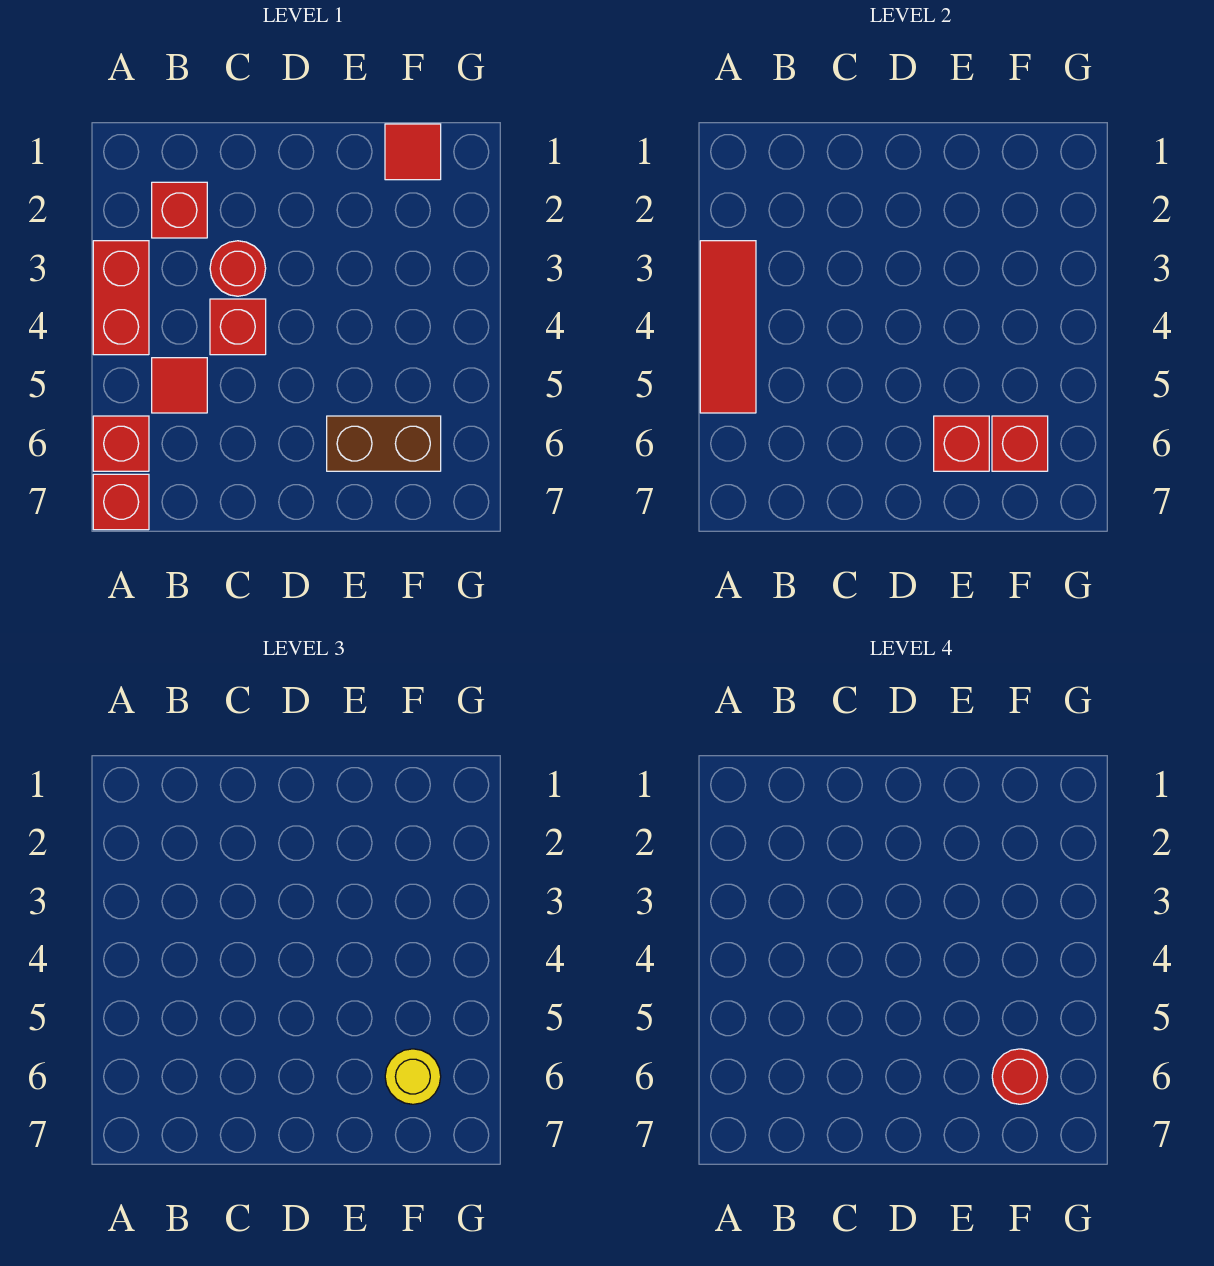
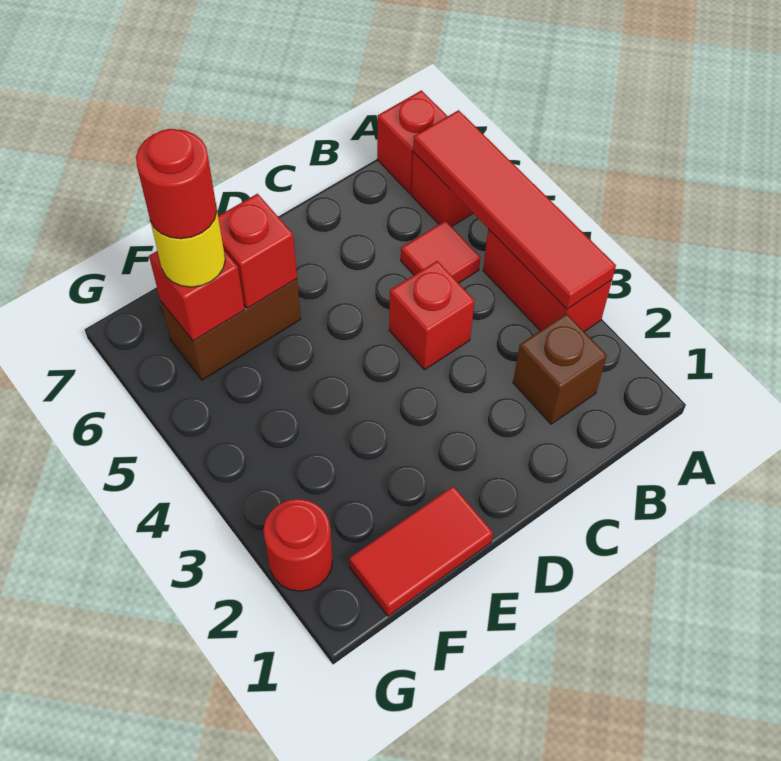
red tile A3:A5 level 2 -> red tile A3:A6 level 2
red brick B2 level 1 -> brown brick B2 level 1
red round brick C3 level 1 -> red round brick G2 level 1
red tile F1 level 1 -> red tile E1:F1 level 1

